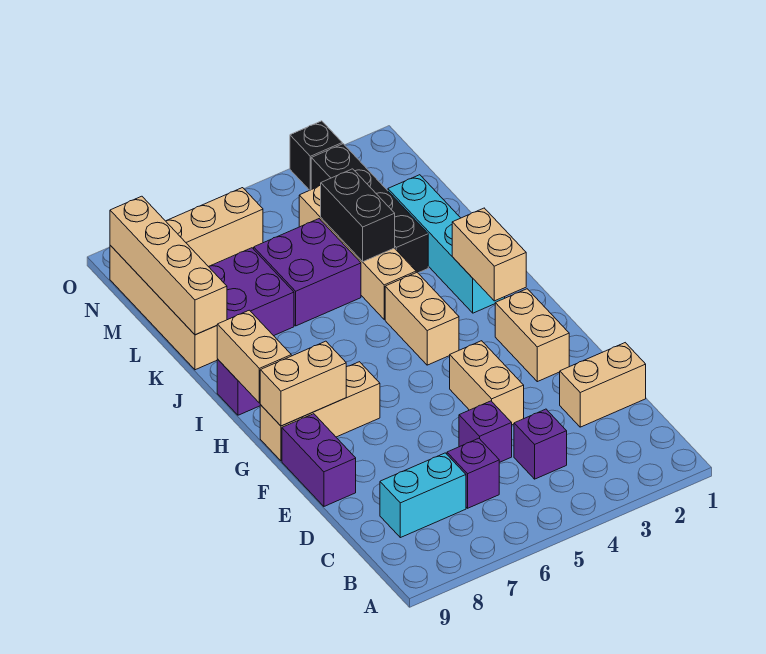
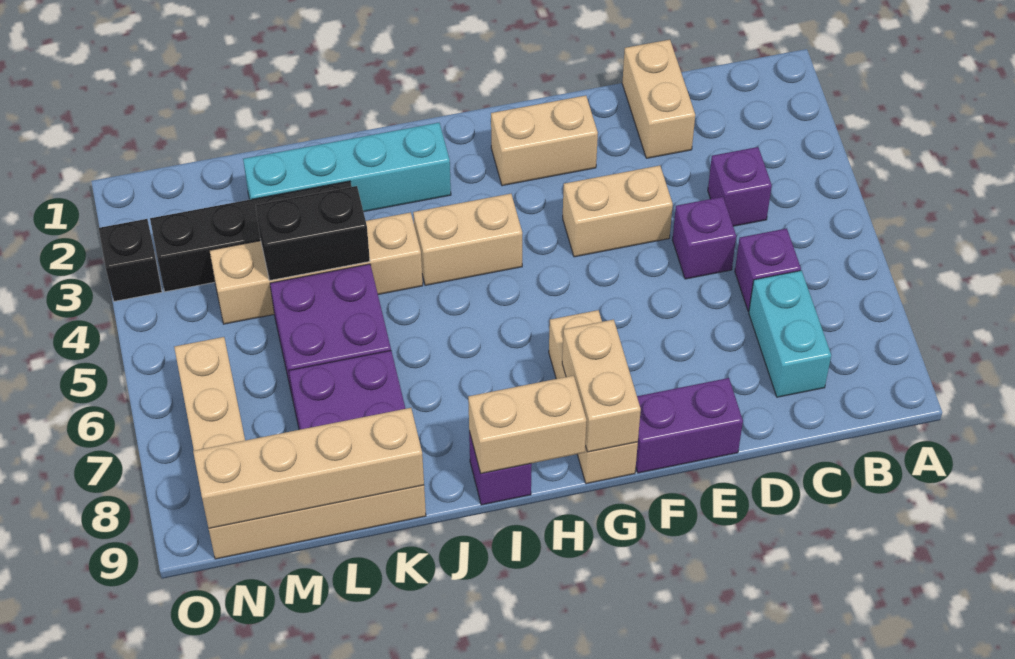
tan brick H2:I2 level 2 -> none

